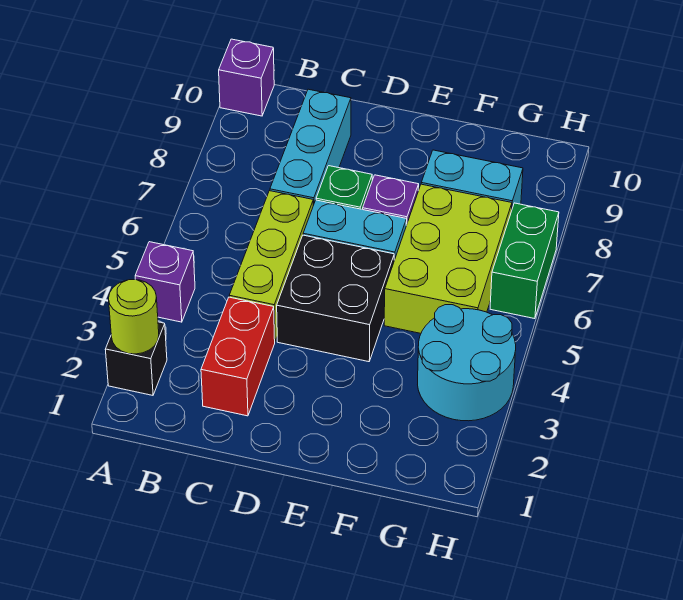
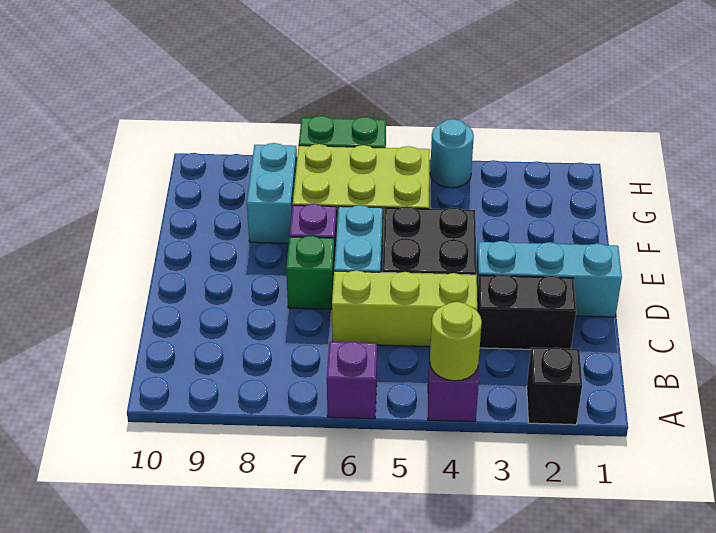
lime round brick A2 level 2 -> lime round brick A4 level 2
purple brick A10 level 1 -> purple brick A6 level 1
red brick C2:C3 level 1 -> black brick C2:C3 level 1
cyan brick C7:C9 level 1 -> cyan brick D1:D3 level 1
cyan round brick G3:H4 level 1 -> cyan round brick H4 level 1

